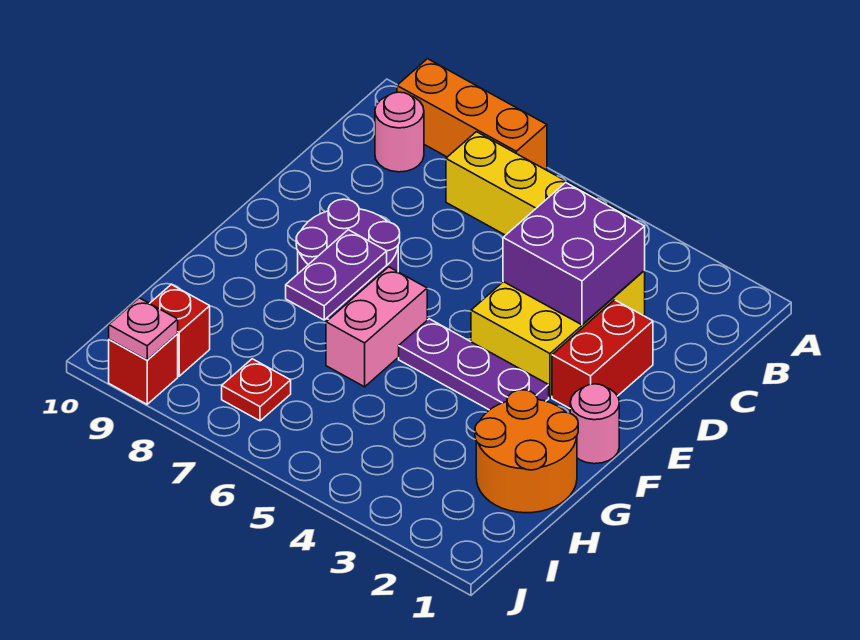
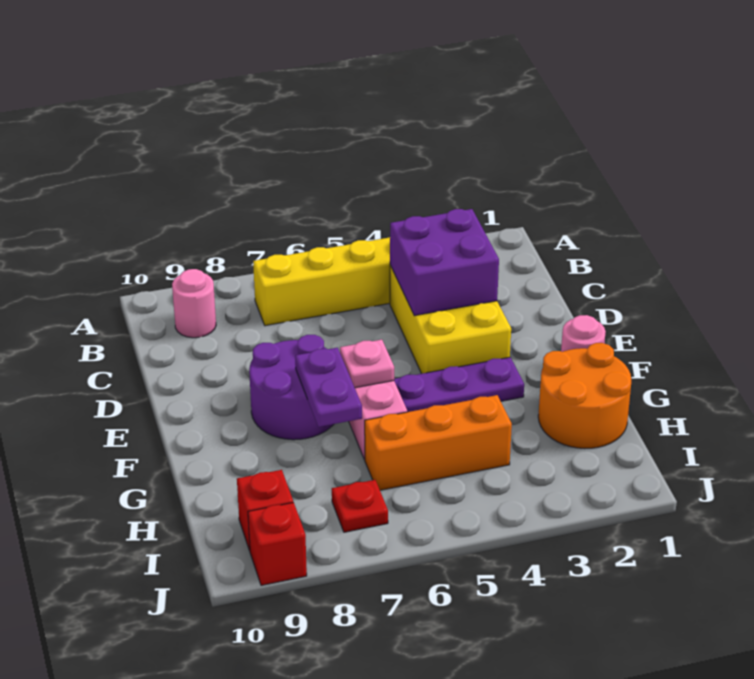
orange brick A7:A9 level 1 -> orange brick H4:H6 level 1
red brick D2:E2 level 1 -> none
pink plate J9 level 2 -> pink plate F6 level 2

